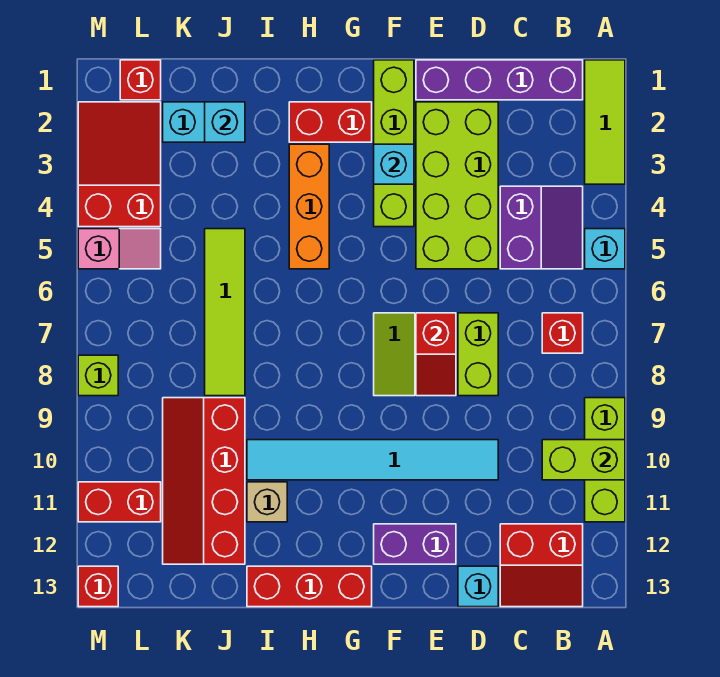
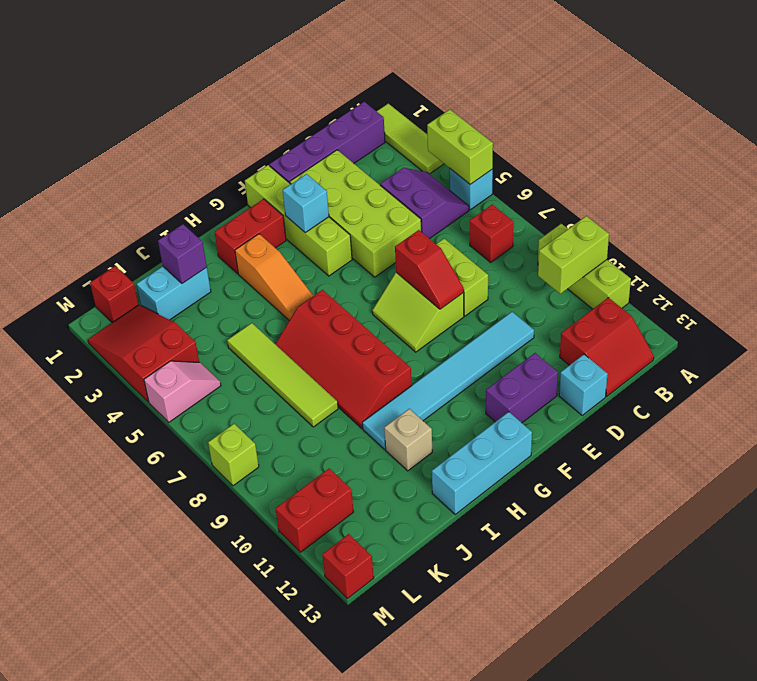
none -> lime brick A4:A5 level 2
red brick G13:I13 level 1 -> cyan brick G13:I13 level 1
orange brick H3:H5 level 1 -> orange slope H3:H5 level 1 top 3
cyan brick J2 level 2 -> purple brick J2 level 2
red slope J9:K12 level 1 top J -> red slope H6:I9 level 1 top H

